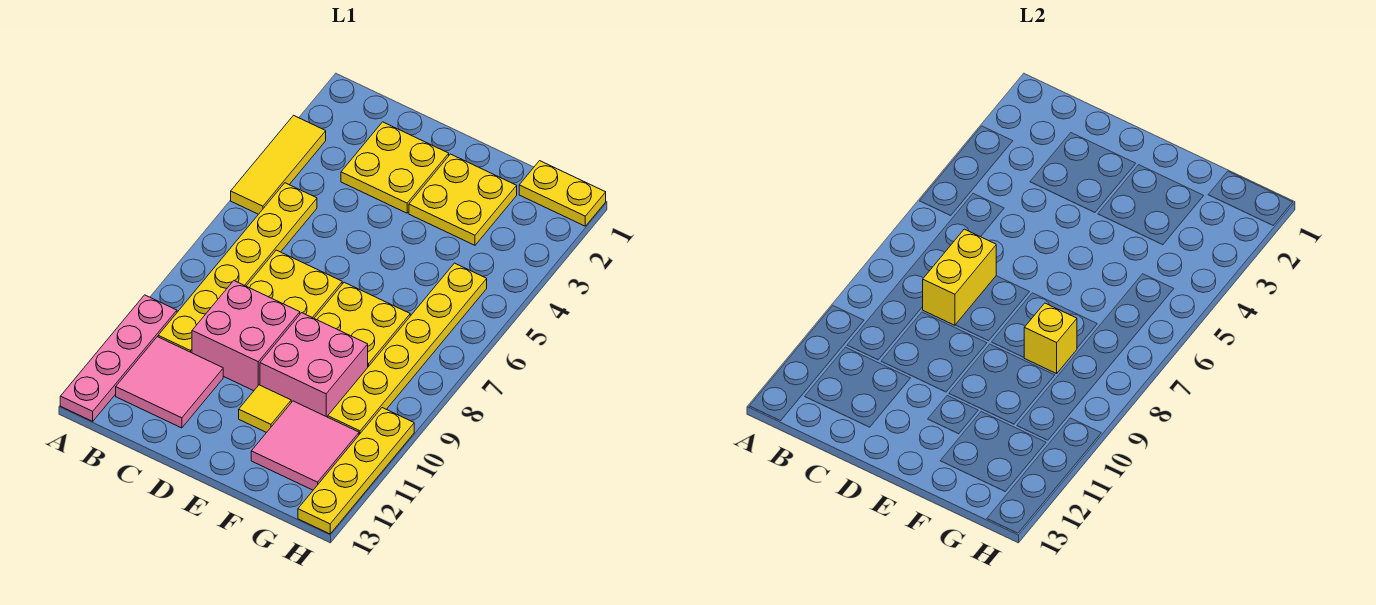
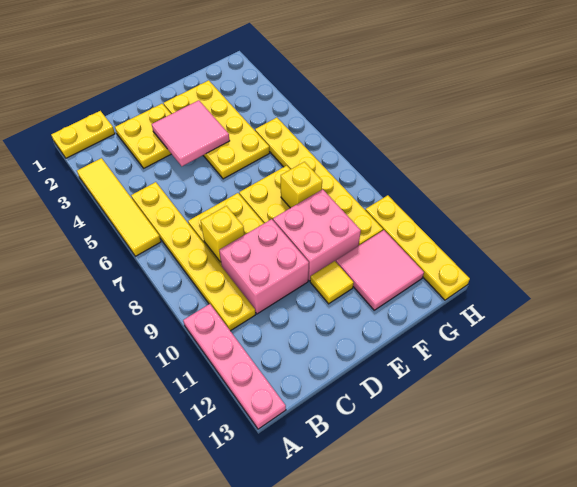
yellow tile A3:A5 level 1 -> yellow tile A3:A6 level 1
pink tile B11:C12 level 1 -> pink tile D3:E4 level 2
yellow brick C7:C8 level 2 -> yellow brick C8 level 2
yellow plate E2:F3 level 1 -> yellow plate E2:F5 level 1
yellow plate G1:H1 level 1 -> yellow plate A1:B1 level 1

